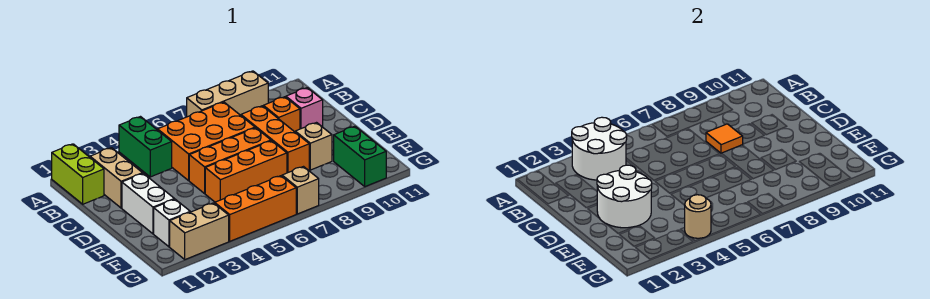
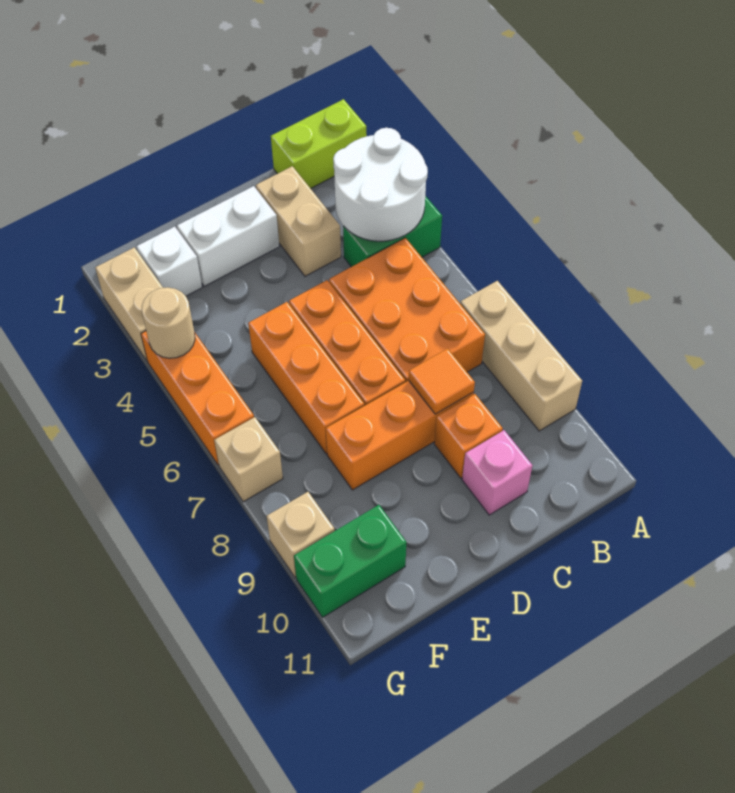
tan brick B2:C2 level 1 -> tan brick C2:C3 level 1
white round brick D2:E3 level 2 -> none
tan brick E9 level 1 -> tan brick G9 level 1

